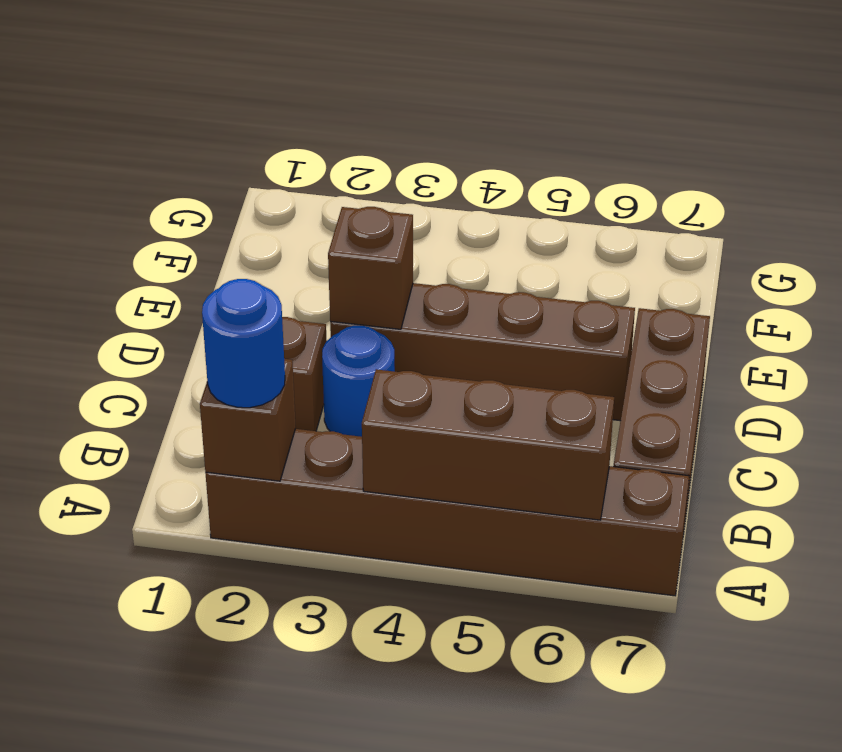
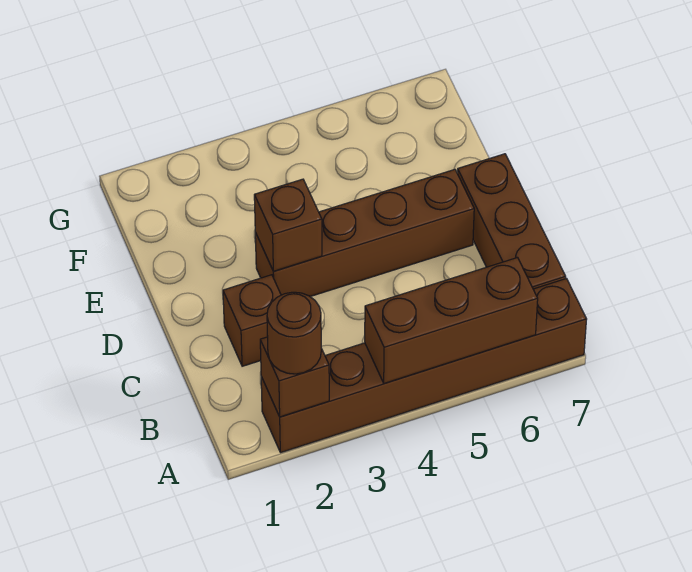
blue round brick A2 level 3 -> brown round brick A2 level 3
blue round brick C3 level 1 -> none

